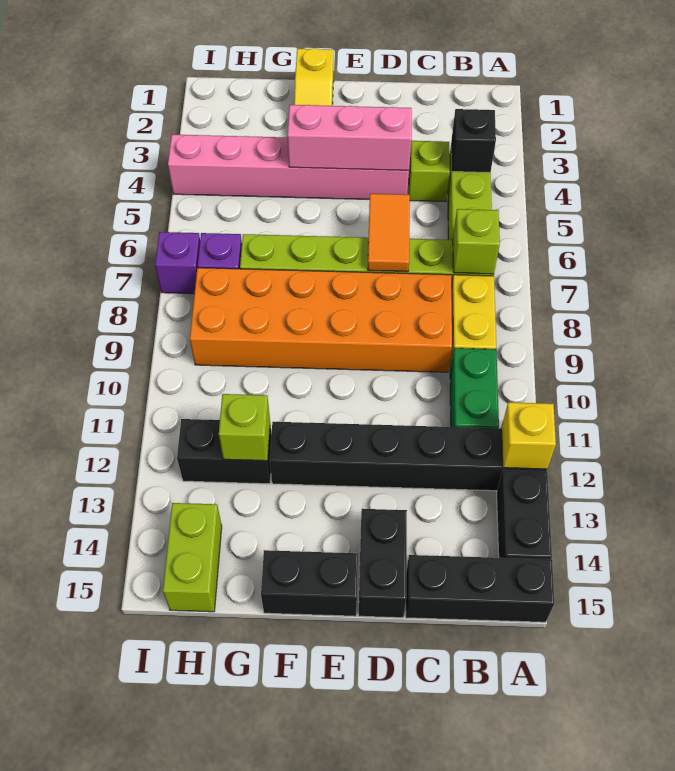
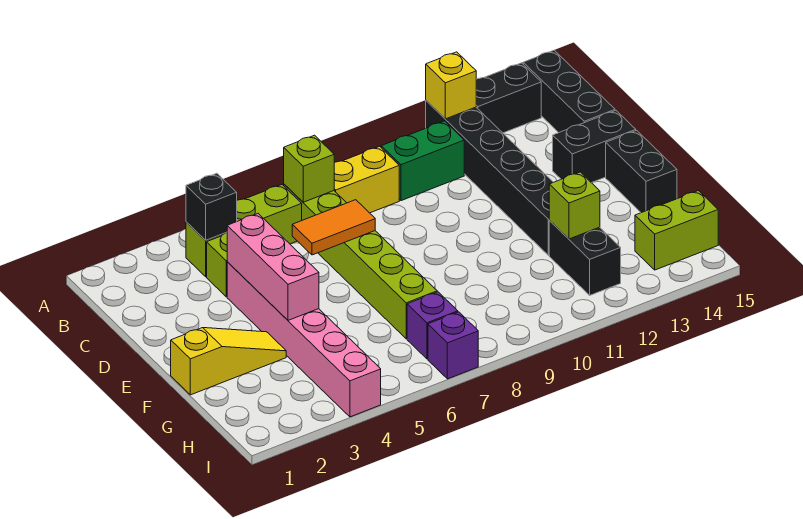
orange brick C8:H9 level 1 -> none

